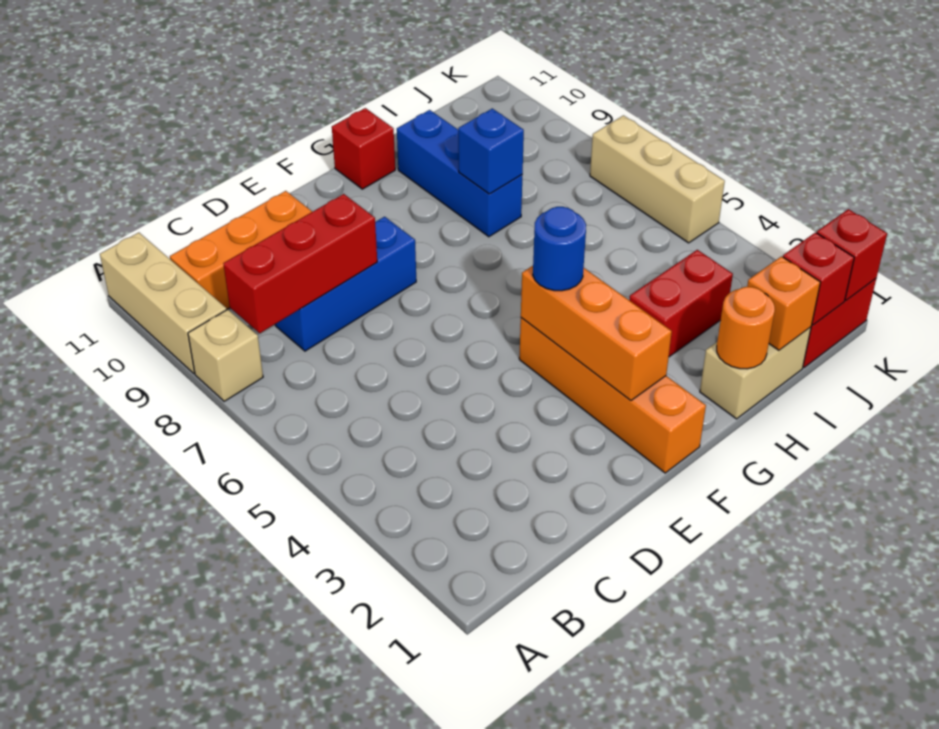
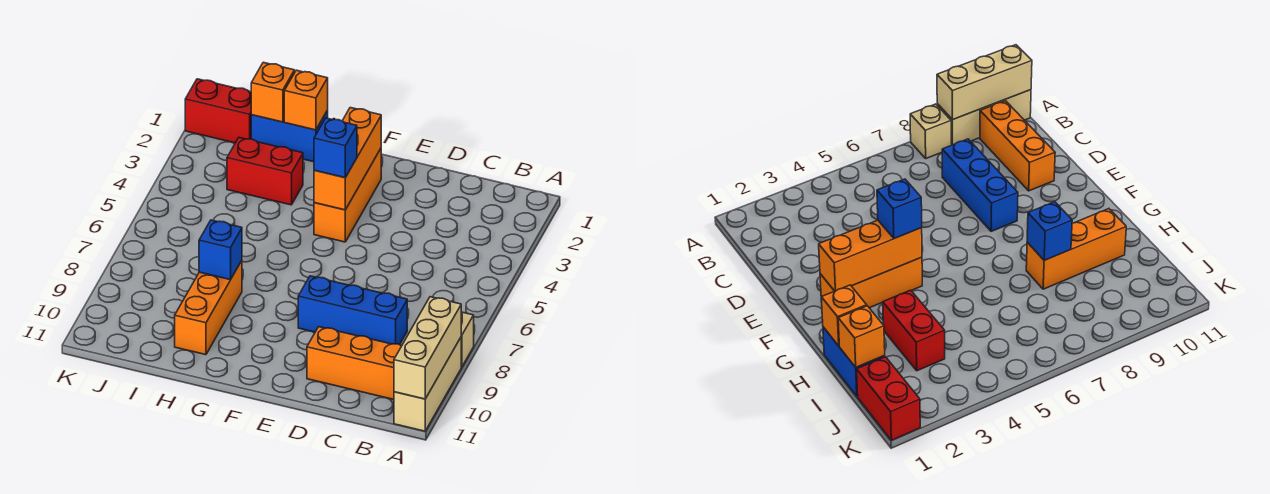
red brick B8:D8 level 2 -> none
orange brick F1:F4 level 1 -> orange brick F2:F4 level 1
blue round brick F4 level 3 -> blue brick F4 level 3
red brick G11 level 1 -> none
tan brick H1:I1 level 1 -> blue brick H1:I1 level 1
orange round brick H1 level 2 -> orange brick H1 level 2
blue brick H8:H10 level 1 -> orange brick H8:H10 level 1
red brick J1 level 2 -> none
red brick K1 level 2 -> none
tan brick K5:K7 level 1 -> tan brick A9:A11 level 2

